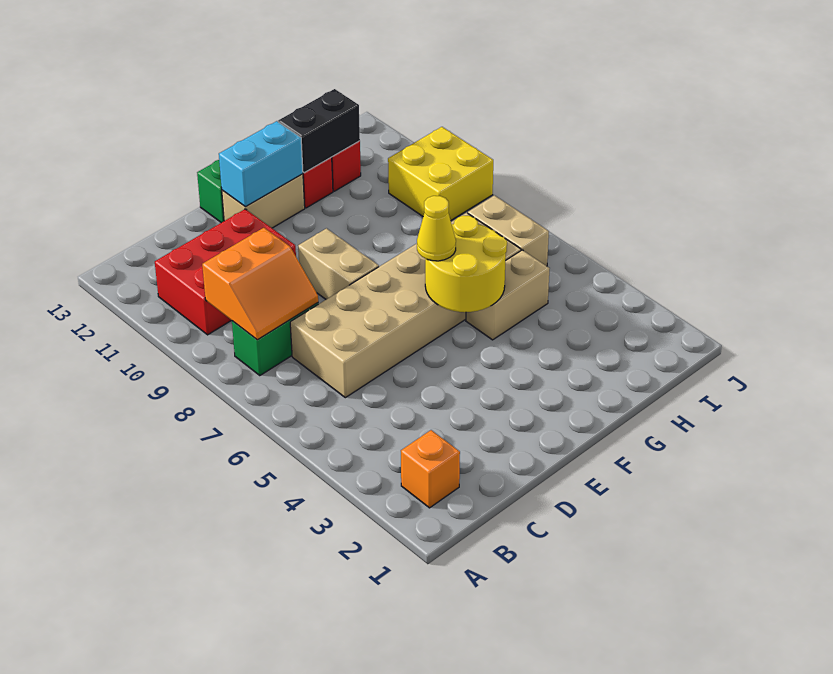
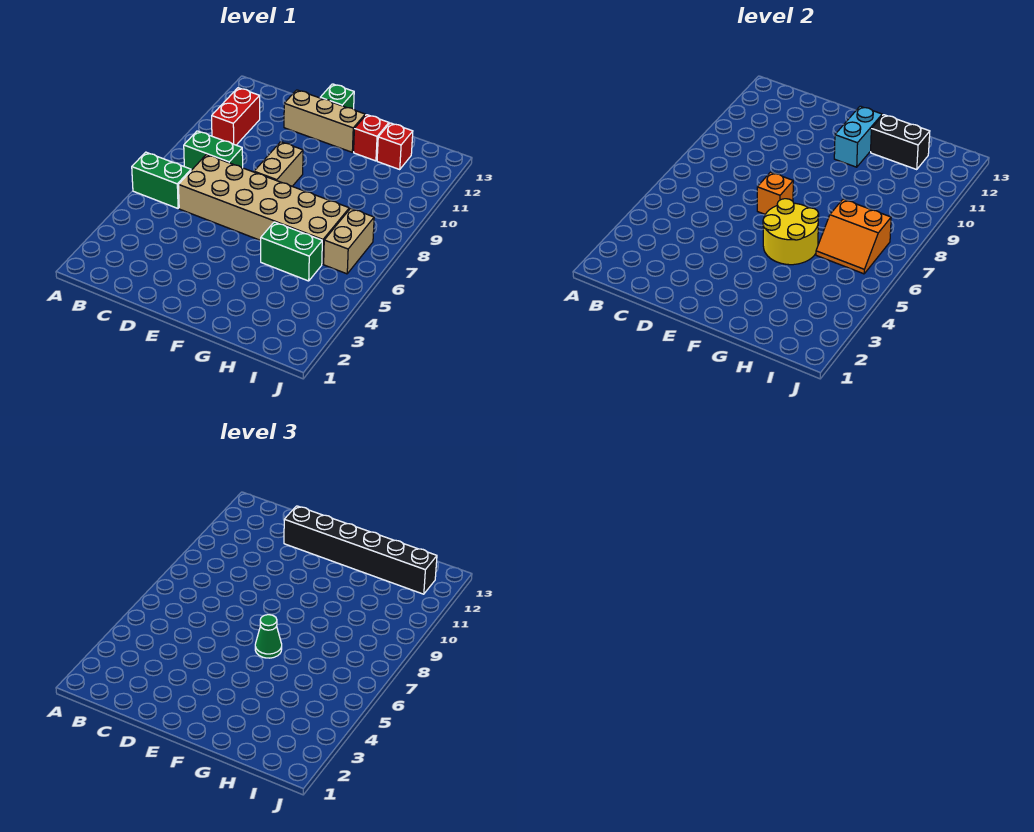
none -> green brick A6:B6 level 1
orange brick B2 level 1 -> orange brick E7 level 2
orange slope B8:C9 level 2 top 9 -> orange slope H6:I7 level 2 top 7
red brick B10:D11 level 1 -> red brick B10:B11 level 1
none -> black brick D12:I12 level 3
tan brick E12:F12 level 1 -> tan brick D12:F12 level 1
cyan brick E12:F12 level 2 -> cyan brick F11:F12 level 2
yellow cone F6 level 3 -> green cone F6 level 3
tan brick G5:H5 level 1 -> green brick G5:H5 level 1
yellow brick I9:J10 level 1 -> none

